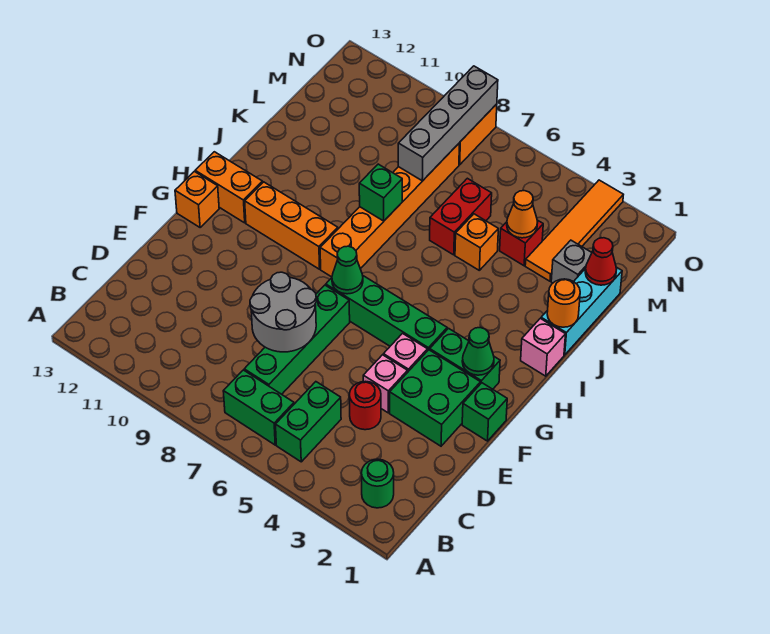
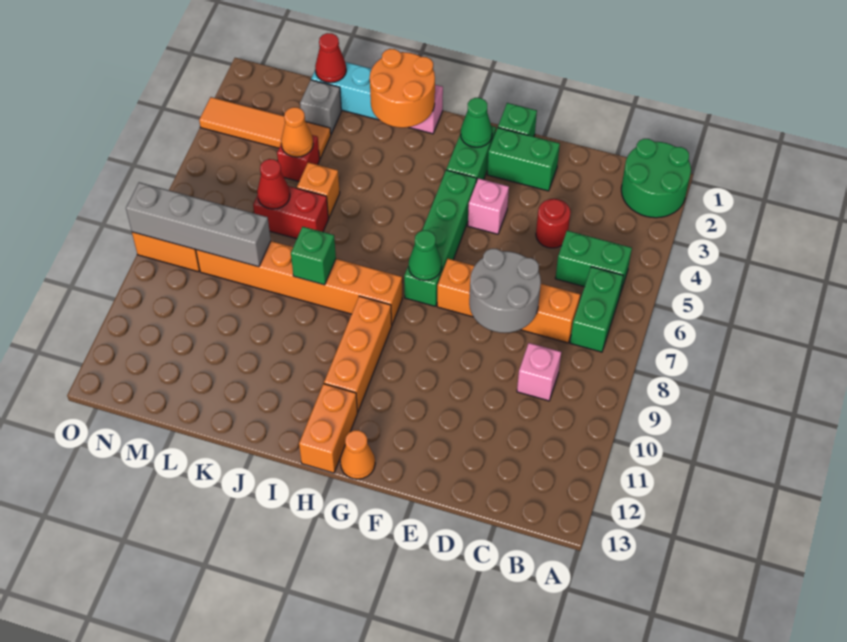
green round brick B2 level 1 -> green round brick A1:B2 level 1
green brick C7:F7 level 1 -> orange brick C7:F7 level 1
green brick E2:F3 level 1 -> green brick E2:F2 level 1
pink brick E4 level 1 -> pink brick C9 level 1
orange brick G13 level 1 -> orange cone G13 level 1
orange round brick J1 level 2 -> orange round brick I1:J2 level 2
none -> red cone L6 level 2

